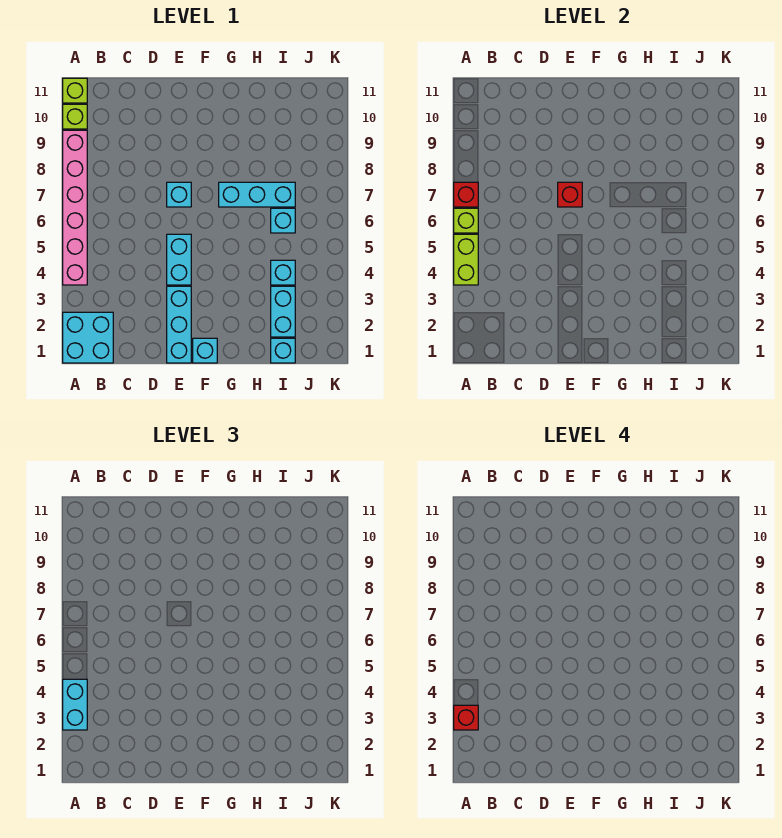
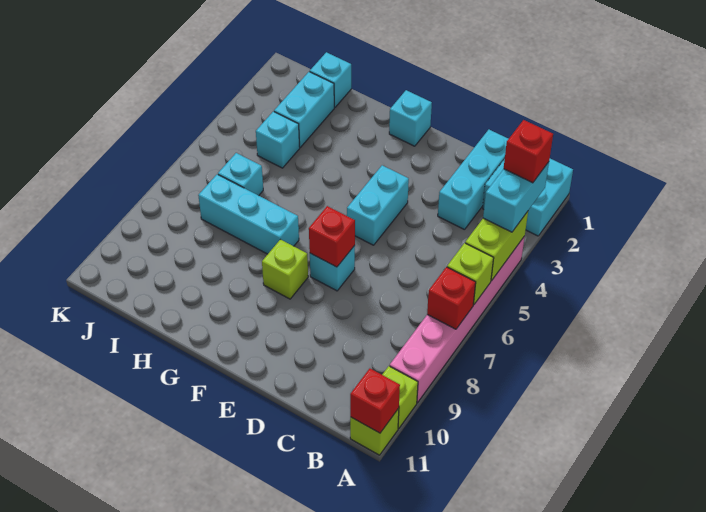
none -> red brick A11 level 2
cyan brick E1:E3 level 1 -> cyan brick C1:C3 level 1
none -> lime brick F8 level 1

